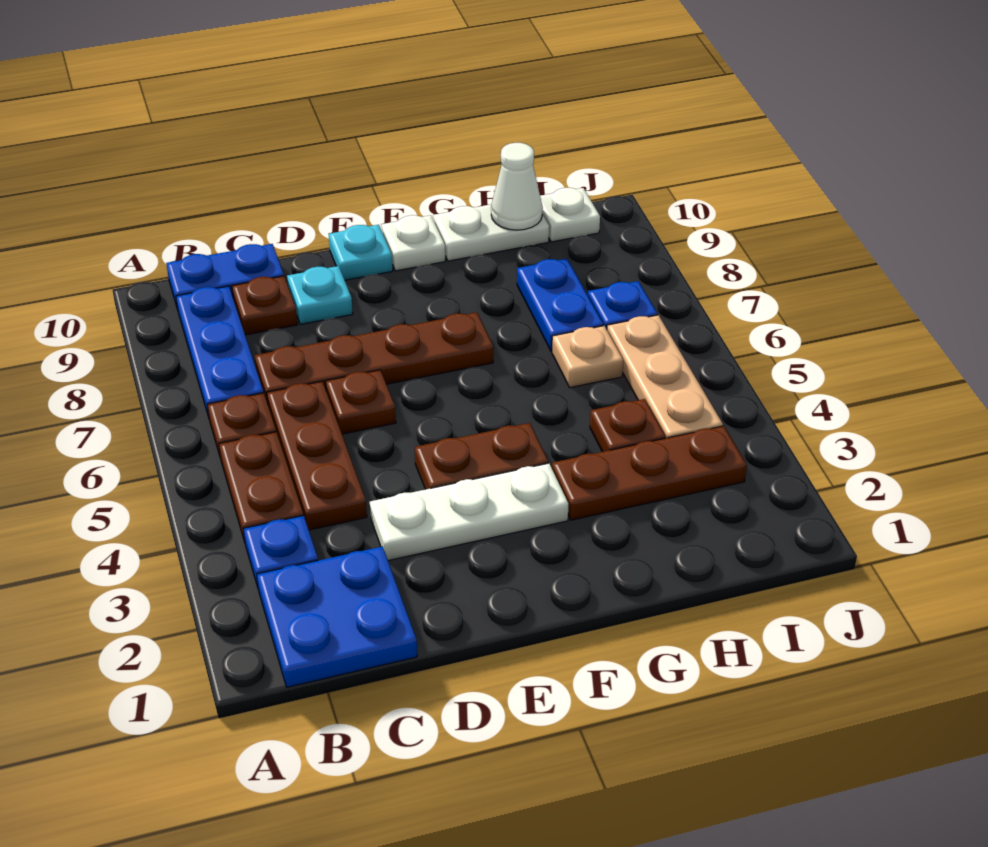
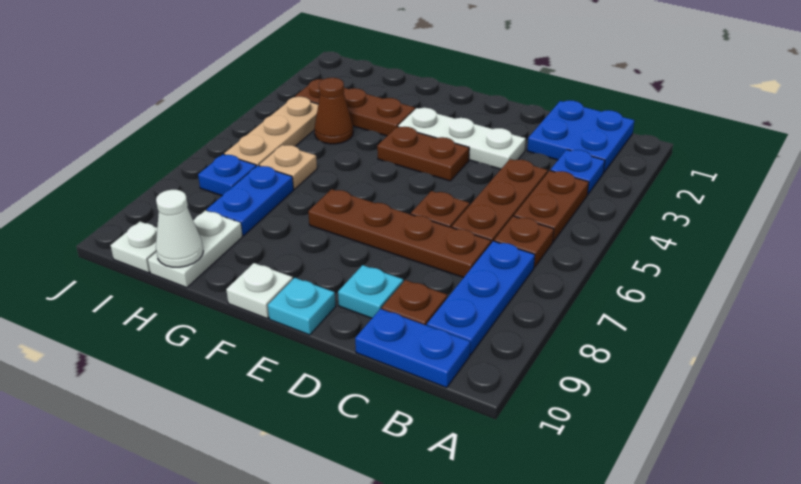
white plate G10:H10 level 1 -> white plate H9:H10 level 1
brown plate H4 level 1 -> brown cone H4 level 1

